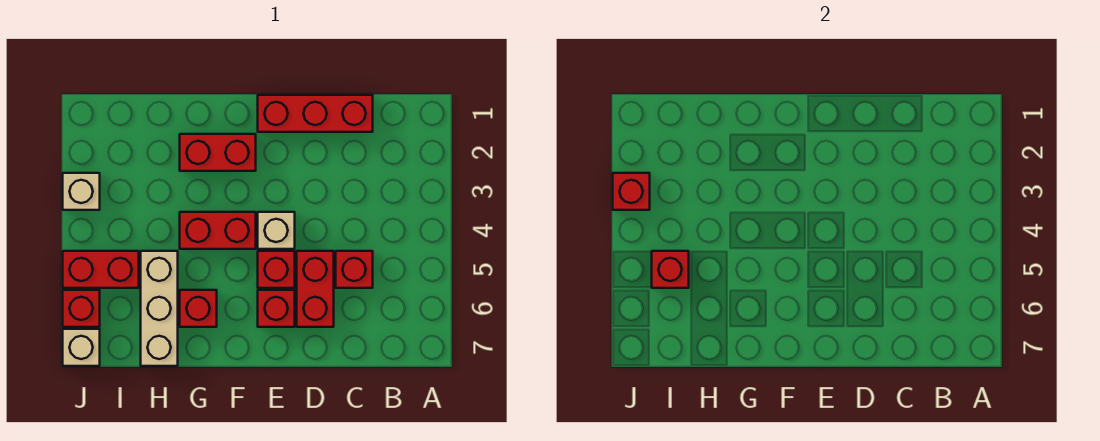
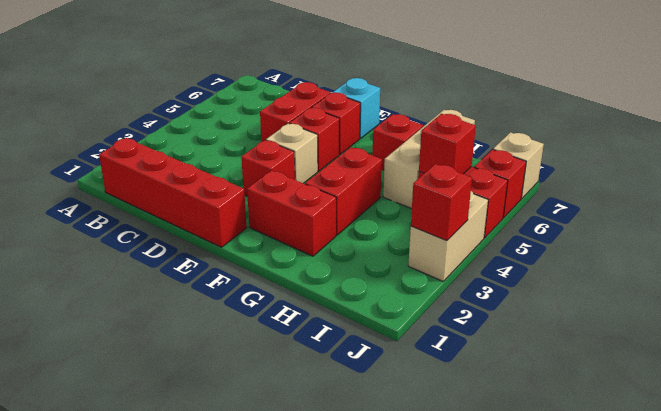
red brick C1:E1 level 1 -> red brick B1:E1 level 1
red brick C5 level 1 -> red brick E3 level 1
none -> cyan brick E7 level 1
red brick F4:G4 level 1 -> red brick G3:G4 level 1
tan brick J3 level 1 -> tan brick J3:J4 level 1

